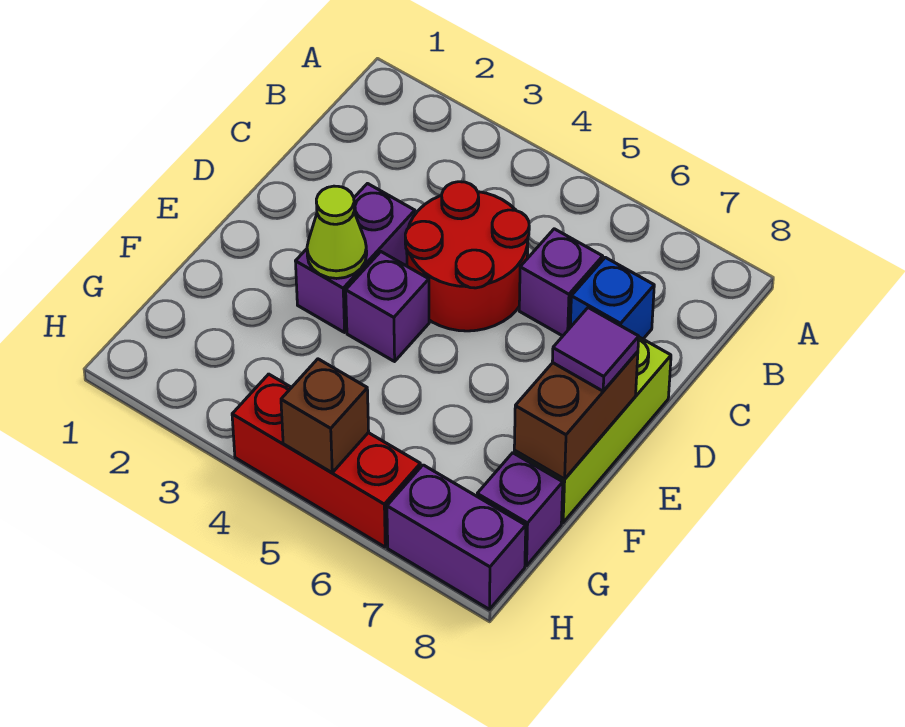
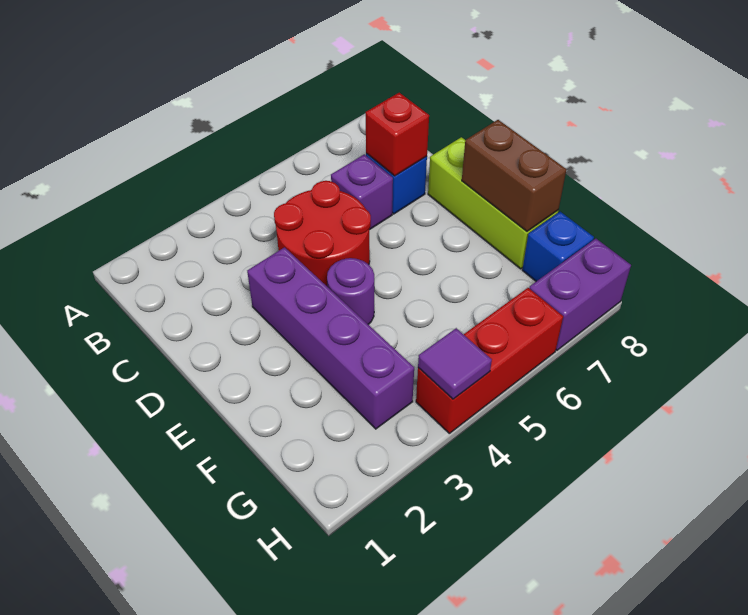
none -> red brick C7 level 2
purple brick D3:E3 level 1 -> purple brick D3:G3 level 1
lime cone E3 level 2 -> none
purple brick E4 level 1 -> purple round brick E4 level 1
purple tile E8 level 3 -> purple tile H4 level 2
purple brick G8 level 1 -> blue brick G8 level 1
brown brick H5 level 2 -> none

